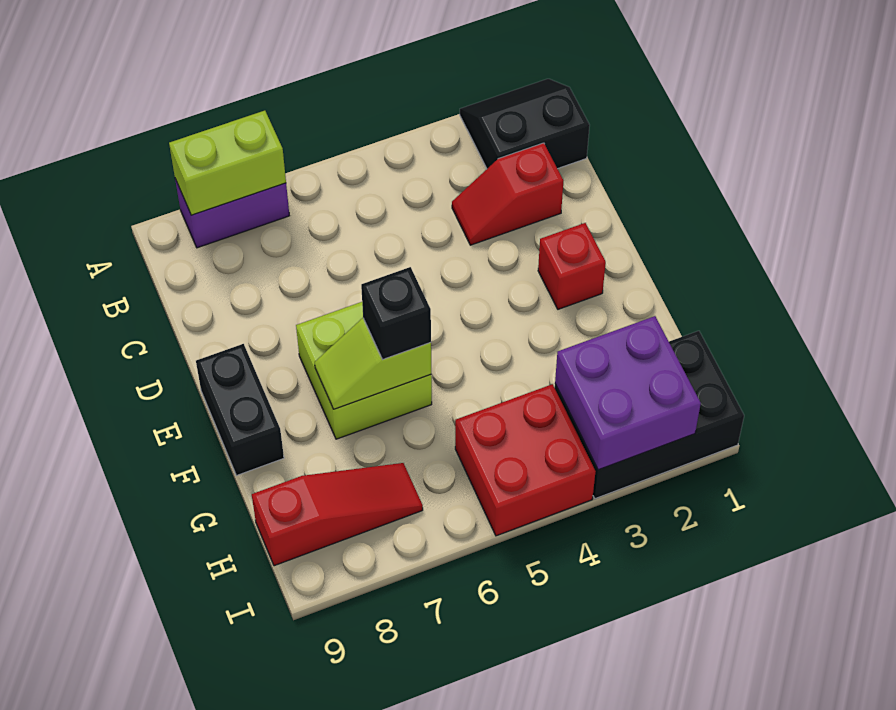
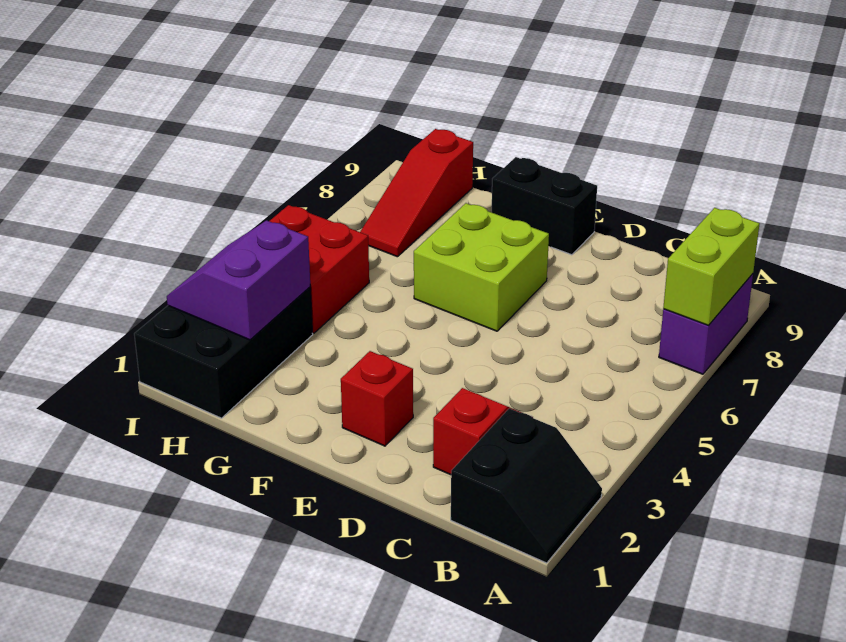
lime slope F6:F7 level 2 top 6 -> none
black brick F6 level 3 -> none
purple brick H2:I3 level 2 -> purple slope H2:I3 level 2 top H

